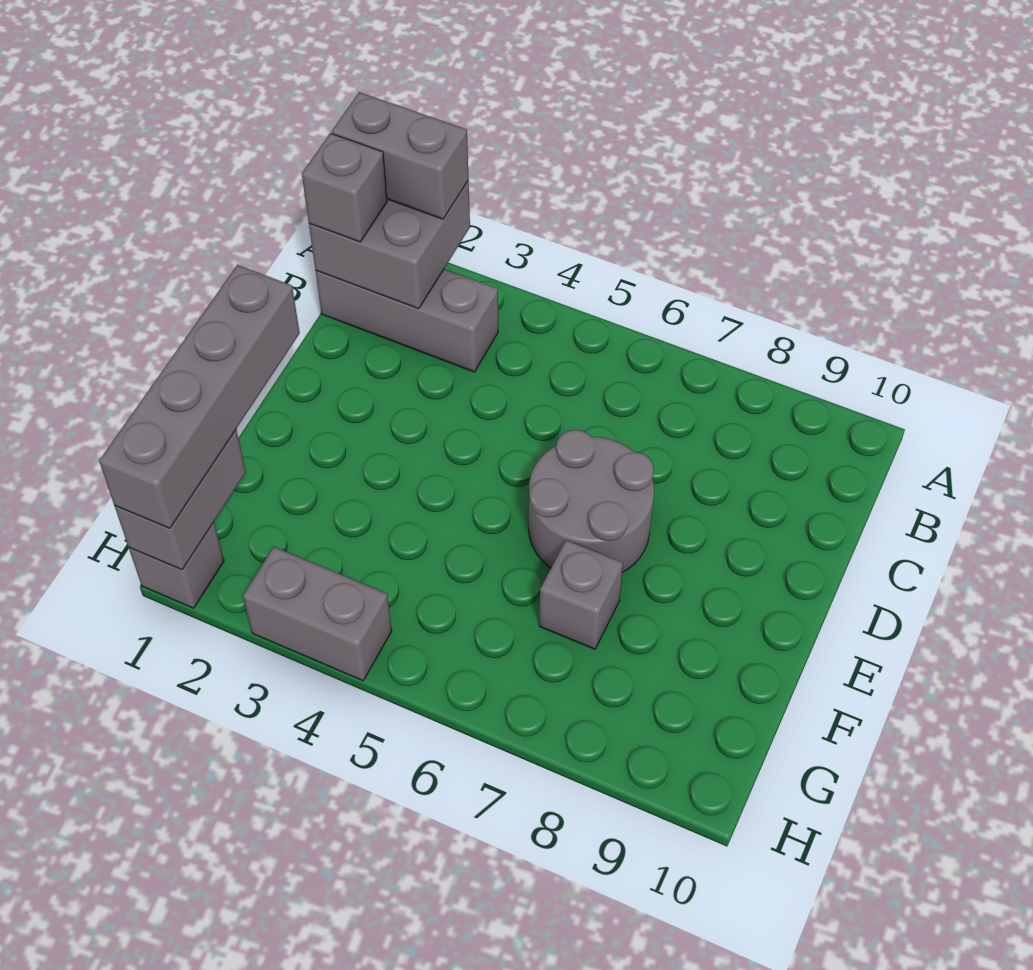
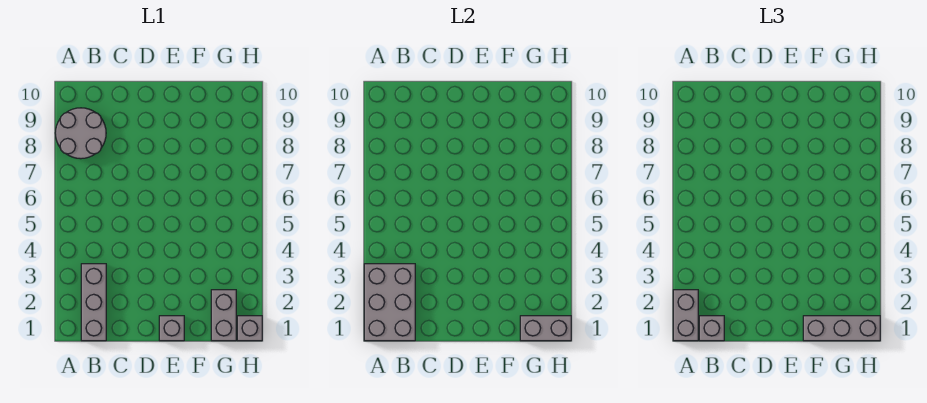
grey brick A1:B2 level 2 -> grey brick A1:B3 level 2
grey round brick D6:E7 level 1 -> grey round brick A8:B9 level 1
grey brick E1:H1 level 3 -> grey brick F1:H1 level 3
grey brick F7 level 1 -> grey brick E1 level 1
grey brick H3:H4 level 1 -> grey brick G1:G2 level 1

